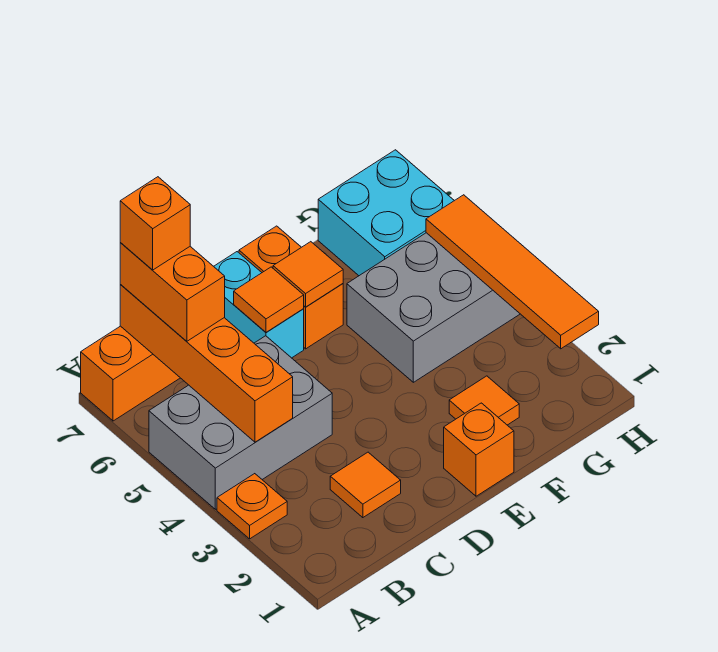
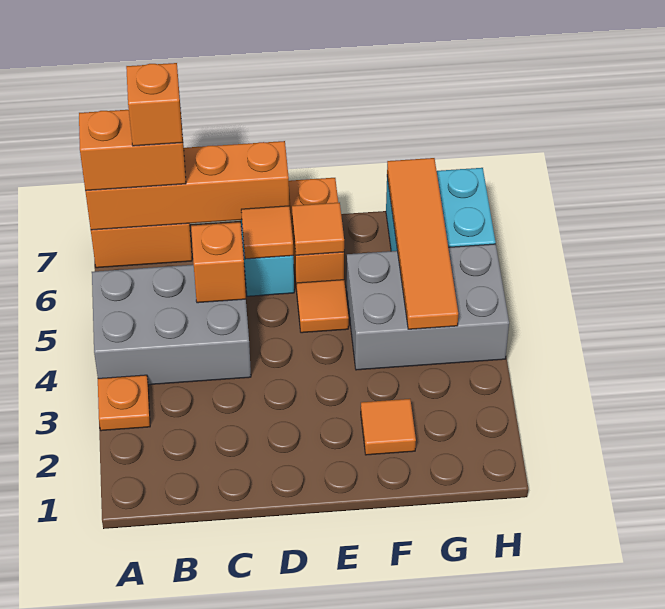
orange brick B4:B7 level 2 -> orange brick A7:D7 level 2
orange brick B6:B7 level 3 -> orange brick A7:B7 level 3
orange tile C2 level 1 -> orange tile E5 level 1
orange brick E1 level 1 -> orange brick C5 level 2
orange tile H2:H5 level 2 -> orange tile G4:G7 level 2

